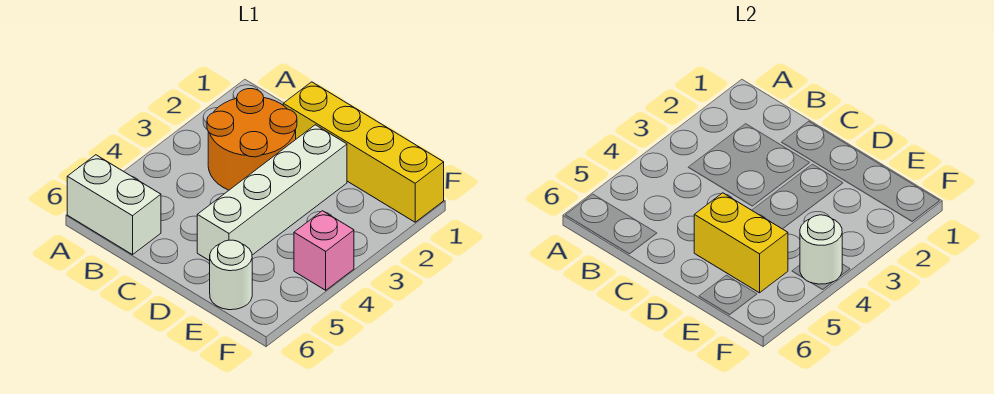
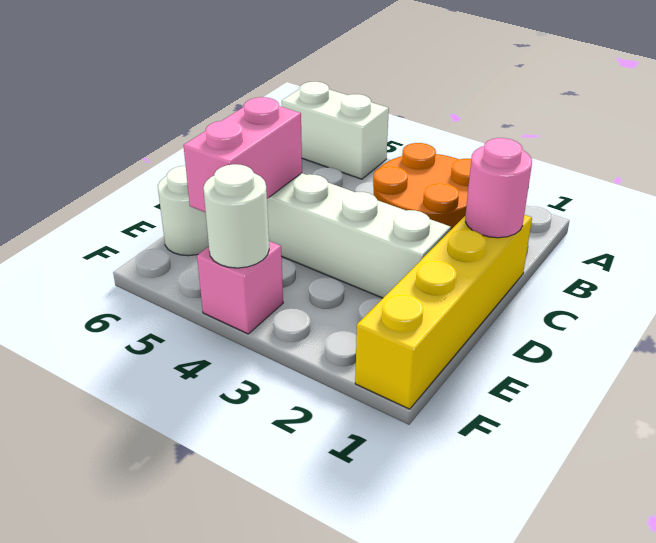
white brick A6:B6 level 1 -> white brick A5:A6 level 1
none -> pink round brick C1 level 2
yellow brick D5:E5 level 2 -> pink brick D5:E5 level 2

